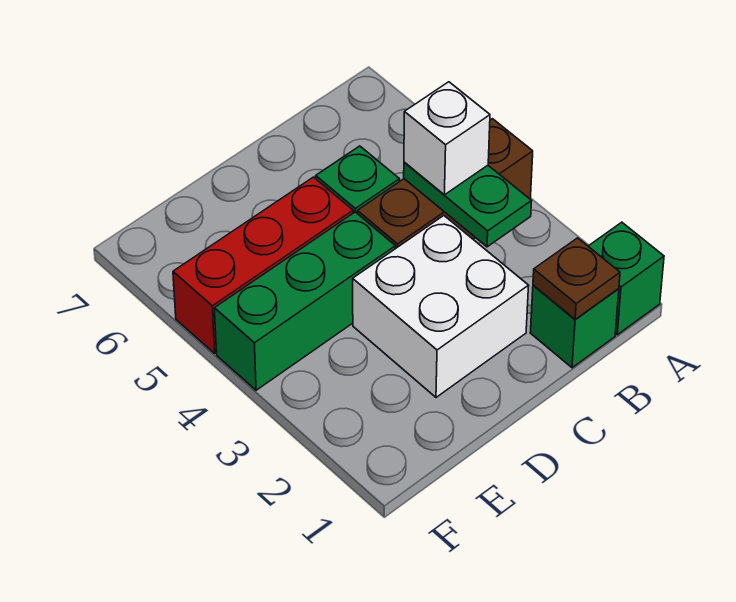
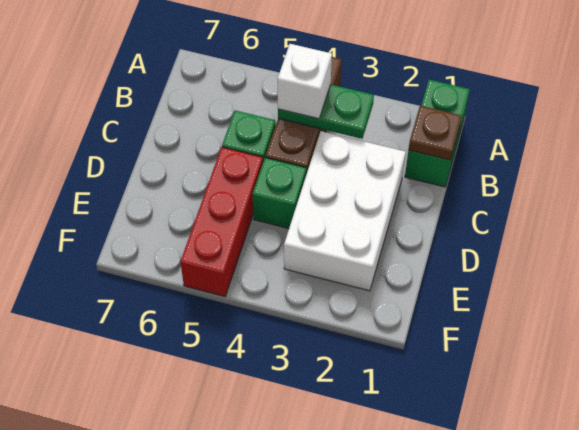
white brick C2:D3 level 1 -> white brick C2:E3 level 1
green brick D4:F4 level 1 -> green brick D4 level 1

